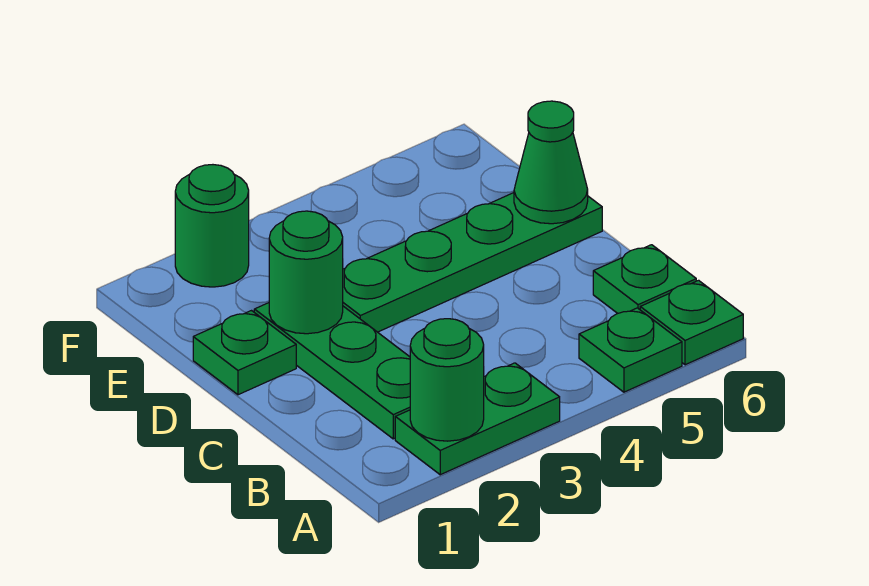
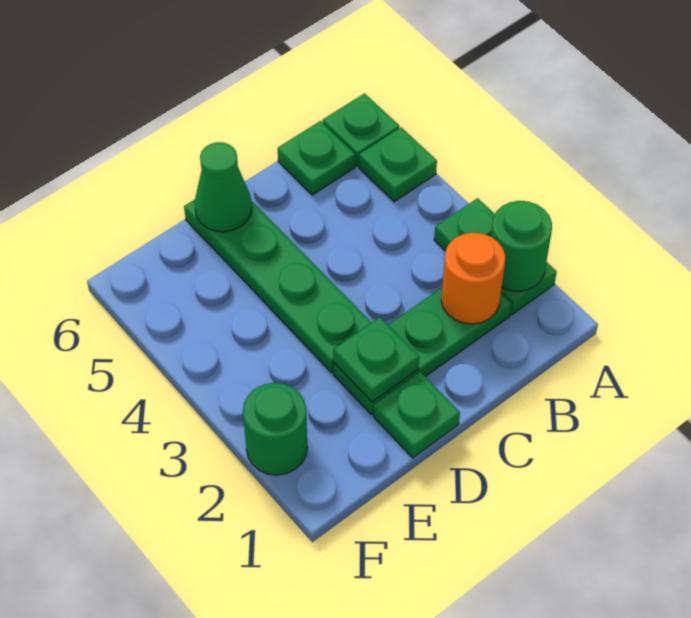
none -> orange round brick B2 level 2
green round brick D2 level 2 -> green plate D2 level 2

